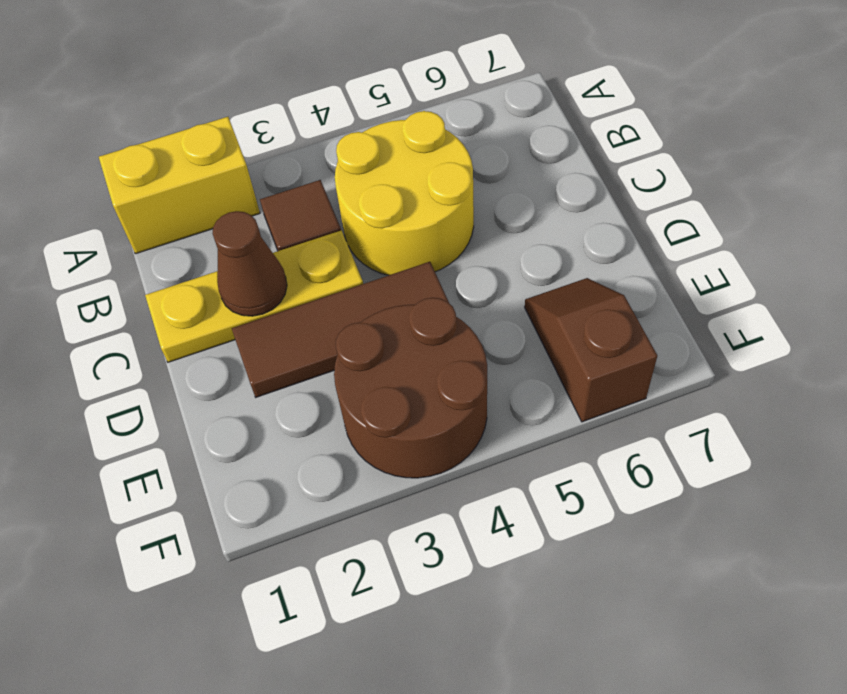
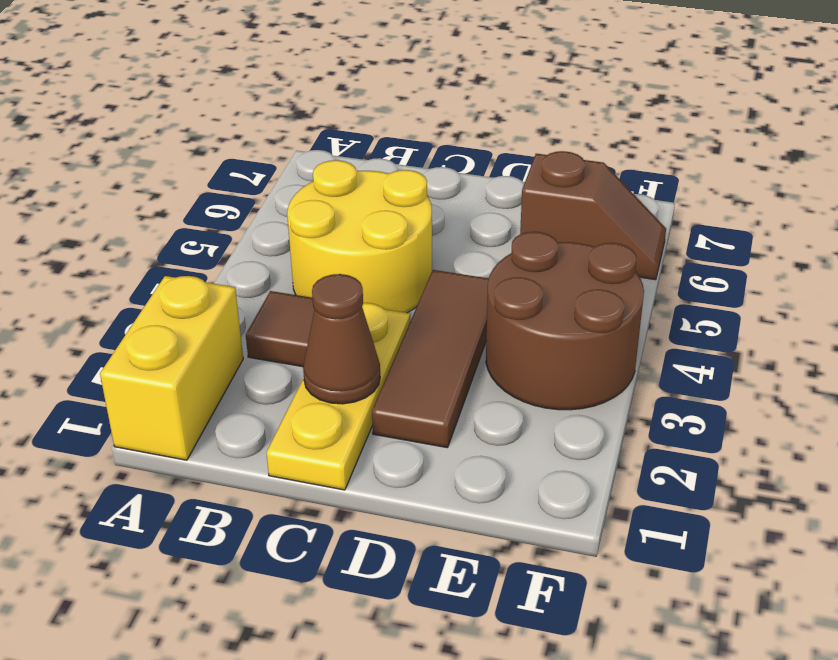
brown slope E6:F6 level 1 top F -> brown slope E6:F6 level 1 top E

